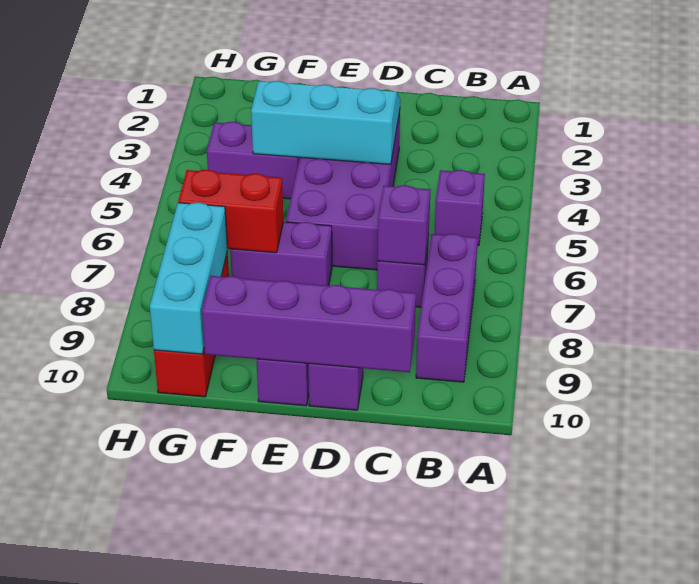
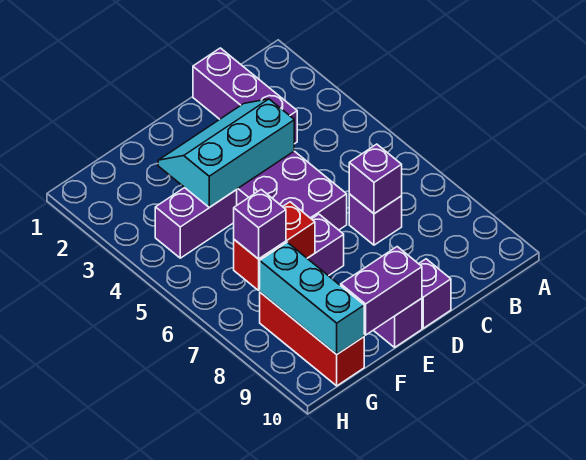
purple brick B5 level 1 -> purple brick G7 level 3
purple brick B7:B9 level 1 -> purple brick C1:C3 level 1
purple brick C10:F10 level 2 -> purple brick E10:F10 level 2

